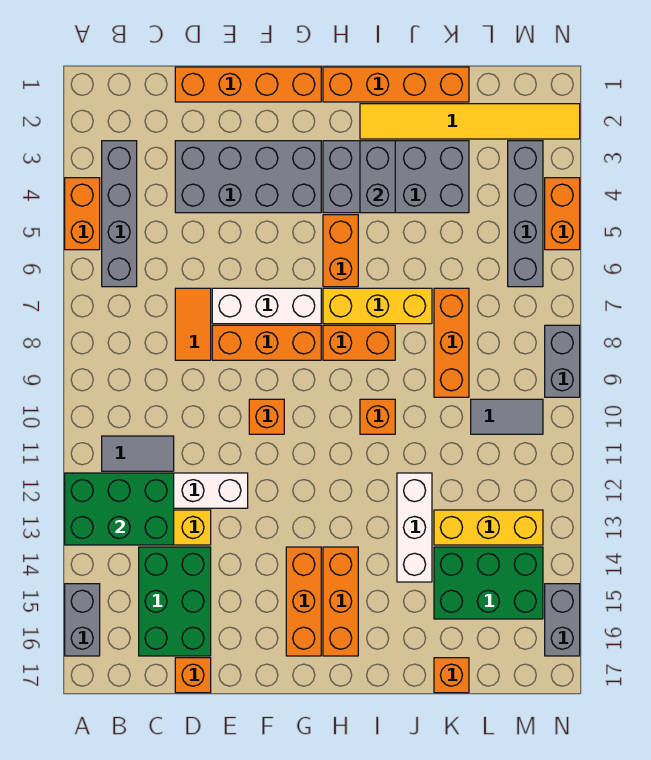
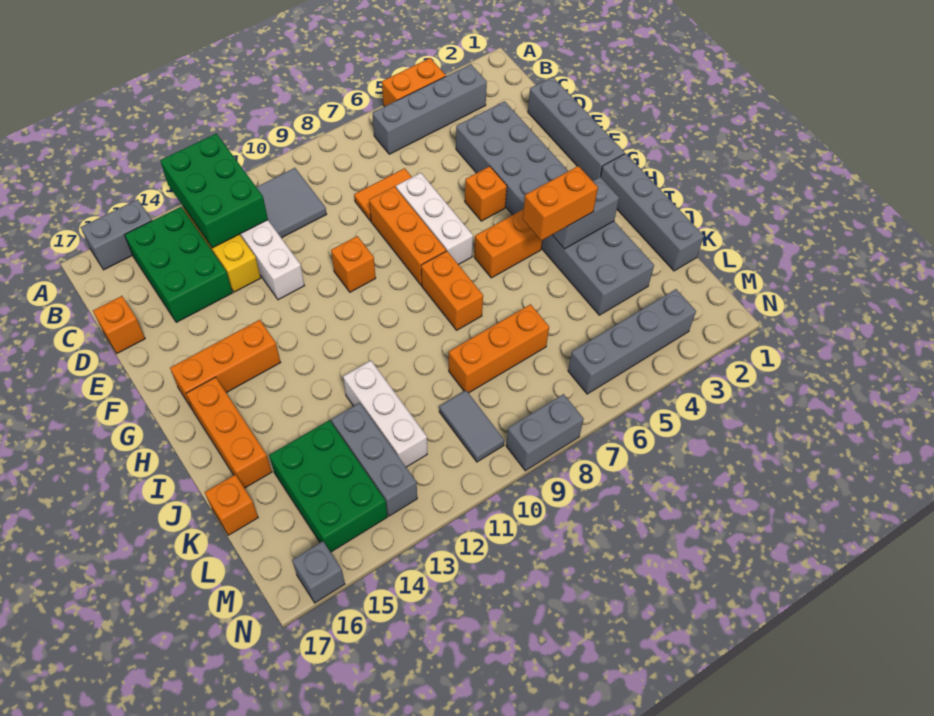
grey tile B11:C11 level 1 -> grey tile B10:C11 level 1
green brick C14:D16 level 1 -> green brick B14:D15 level 1
orange brick D1:G1 level 1 -> grey brick D1:G1 level 1
orange brick H1:K1 level 1 -> grey brick H1:K1 level 1
yellow brick H7:J7 level 1 -> none
orange brick H14:H16 level 1 -> orange brick H16:J16 level 1
yellow tile I2:N2 level 1 -> none
orange brick I10 level 1 -> orange brick F5 level 1
white brick J12:J14 level 1 -> white brick J12:L12 level 1
yellow brick K13:M13 level 1 -> grey brick K13:M13 level 1
orange brick N4:N5 level 1 -> orange brick I4:I5 level 3
grey brick N15:N16 level 1 -> grey brick N16 level 1

